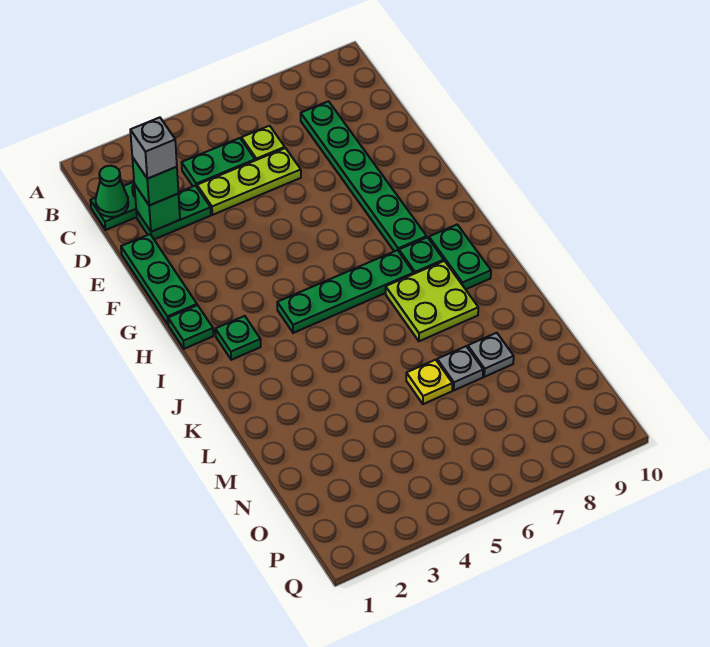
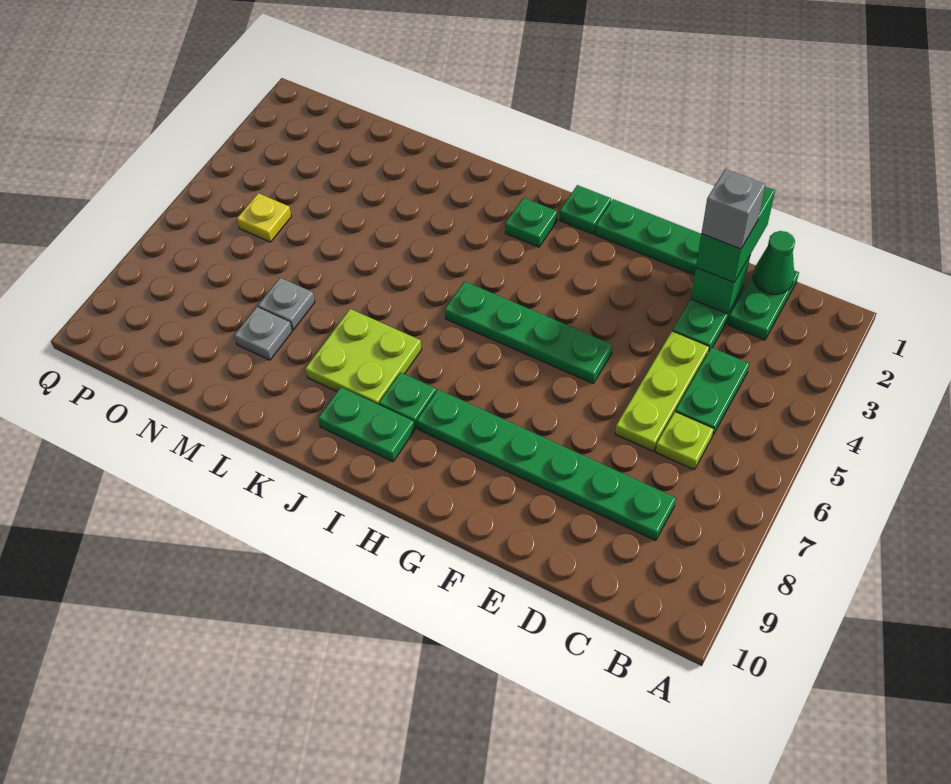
green brick D2 level 3 -> green brick D1:D2 level 3
green plate I4:I7 level 1 -> green plate F5:I5 level 1
yellow plate M6 level 1 -> yellow plate O5 level 1

